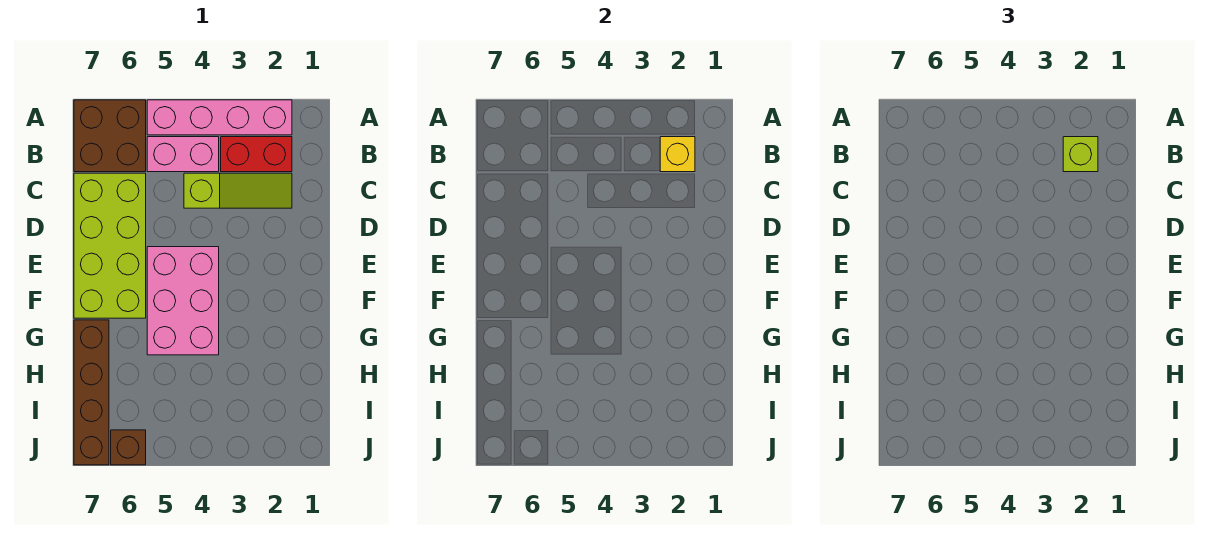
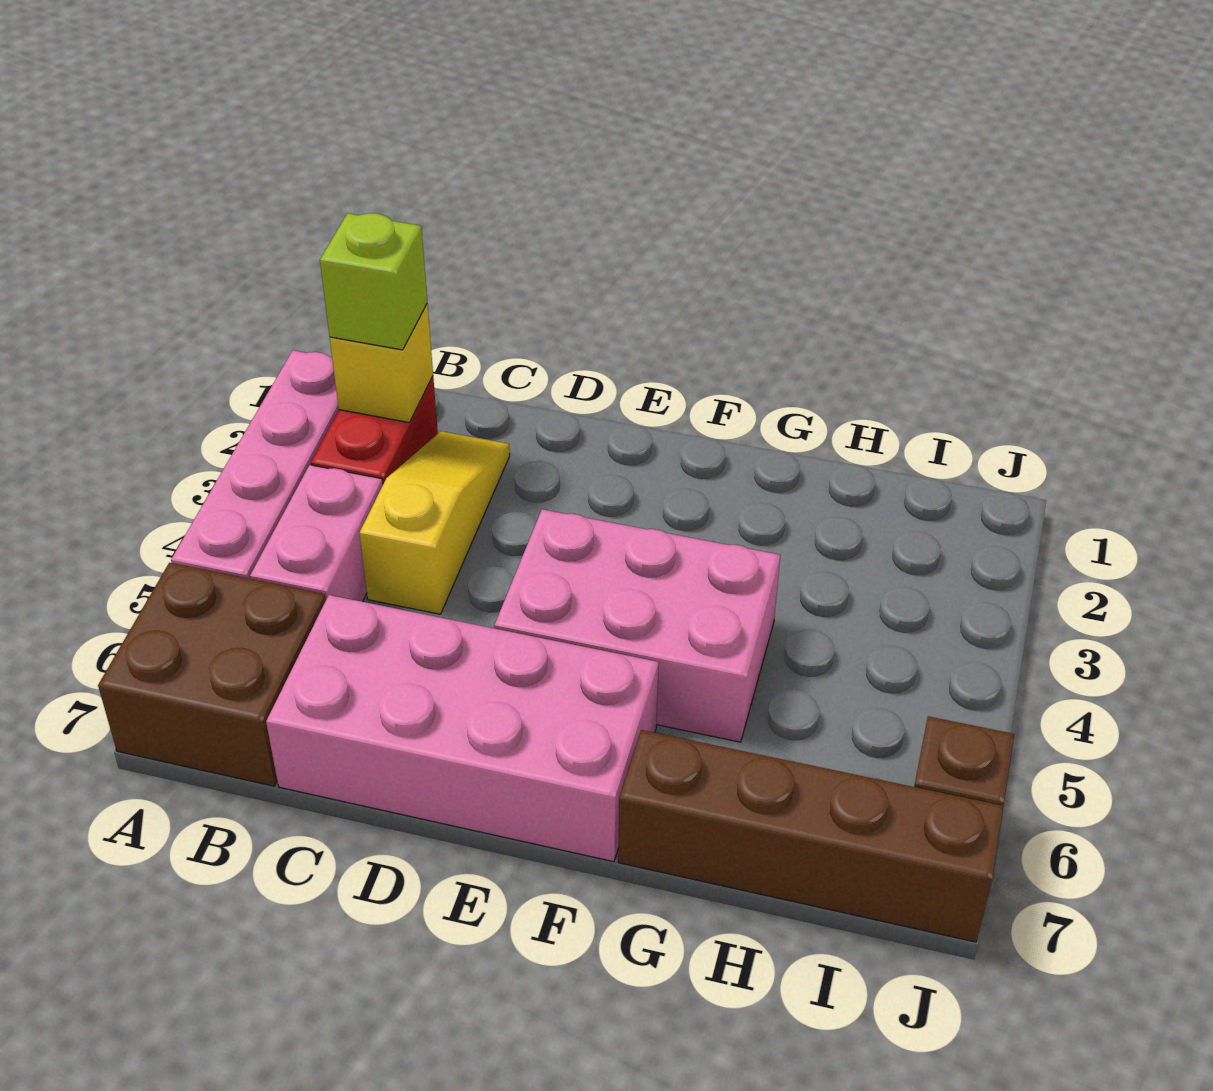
lime slope C2:C4 level 1 top 4 -> yellow slope C2:C4 level 1 top 4
lime brick C6:F7 level 1 -> pink brick C6:F7 level 1

